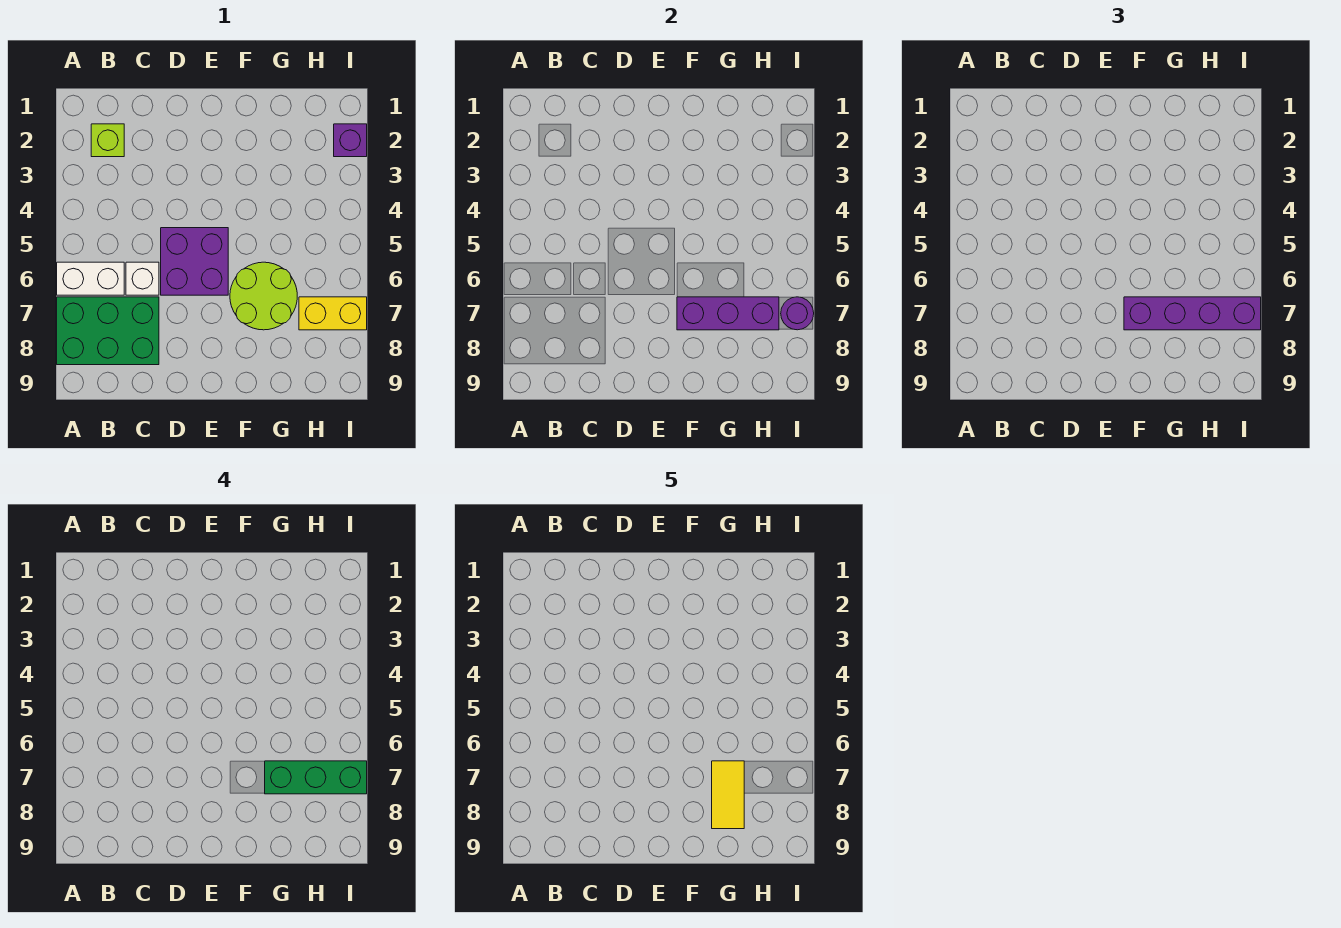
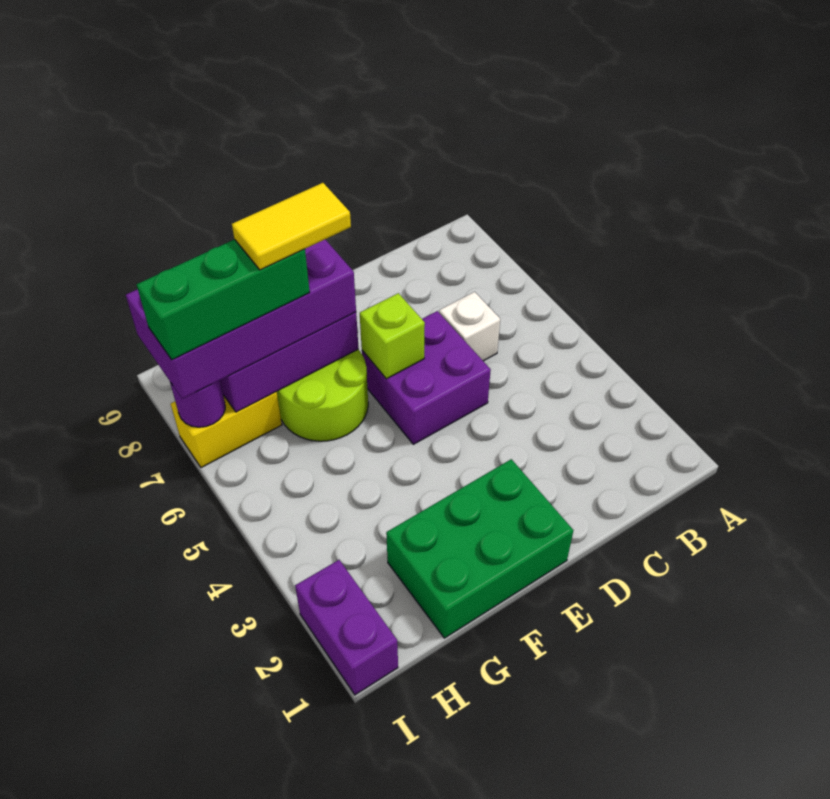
white brick A6:B6 level 1 -> none
green brick A7:C8 level 1 -> green brick E1:G2 level 1
lime brick B2 level 1 -> lime brick E6 level 2
purple brick F7:I7 level 3 -> purple brick F7:I8 level 3
yellow tile G7:G8 level 5 -> yellow tile F7:G7 level 5
purple brick I2 level 1 -> purple brick I1:I2 level 1

